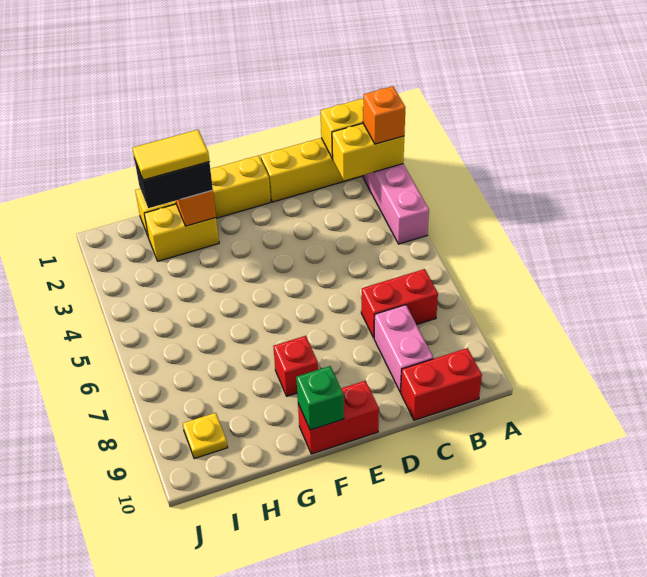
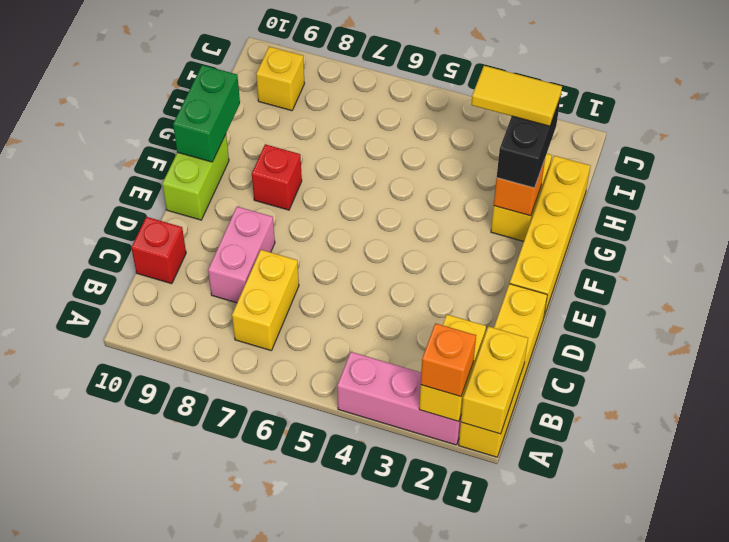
red brick B7:C7 level 1 -> yellow brick B7:C7 level 1
red brick B10:C10 level 1 -> red brick C10 level 1
pink brick C8:C9 level 1 -> pink brick C8:D8 level 1
red brick E10:F10 level 1 -> lime brick E10:F10 level 1
green brick F10 level 2 -> green brick F10:G10 level 2
yellow tile G2:H2 level 4 -> yellow tile H2:H3 level 4
yellow plate I9 level 1 -> yellow brick I9 level 1

